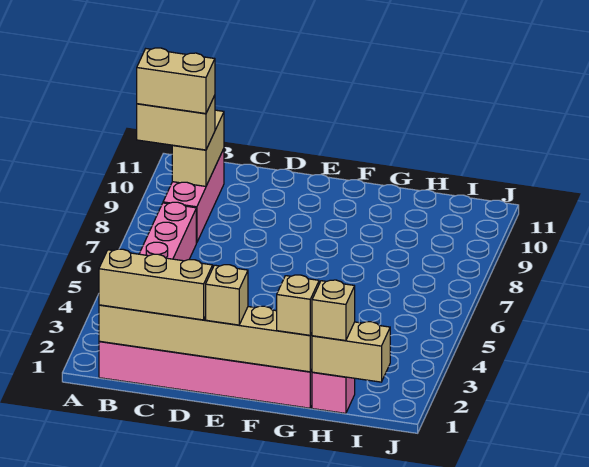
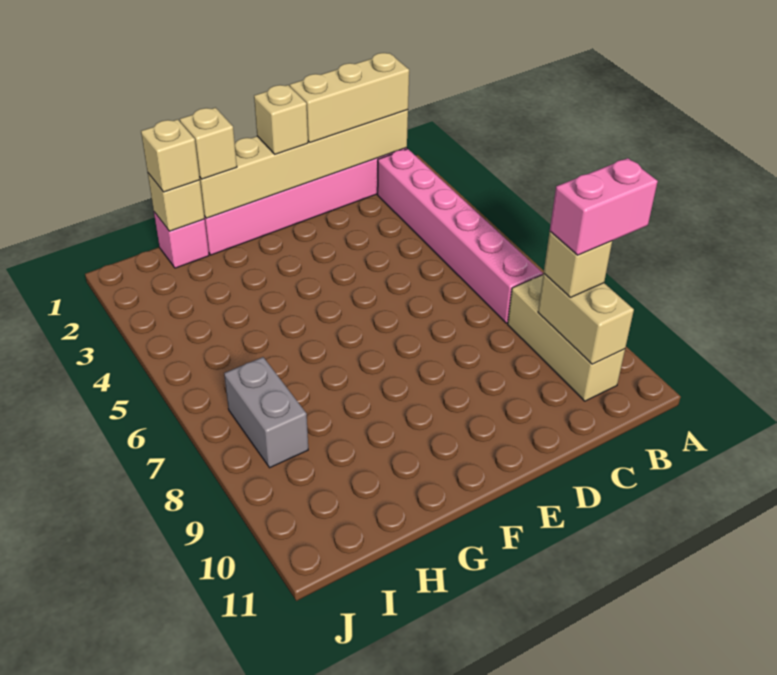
tan brick A9:B9 level 3 -> tan brick B9 level 3
tan brick A9:B9 level 4 -> pink brick A9:B9 level 4
pink brick B8:B10 level 1 -> tan brick B8:B10 level 1
tan brick H1:I1 level 2 -> tan brick H1 level 2
none -> grey brick I7:I8 level 1

